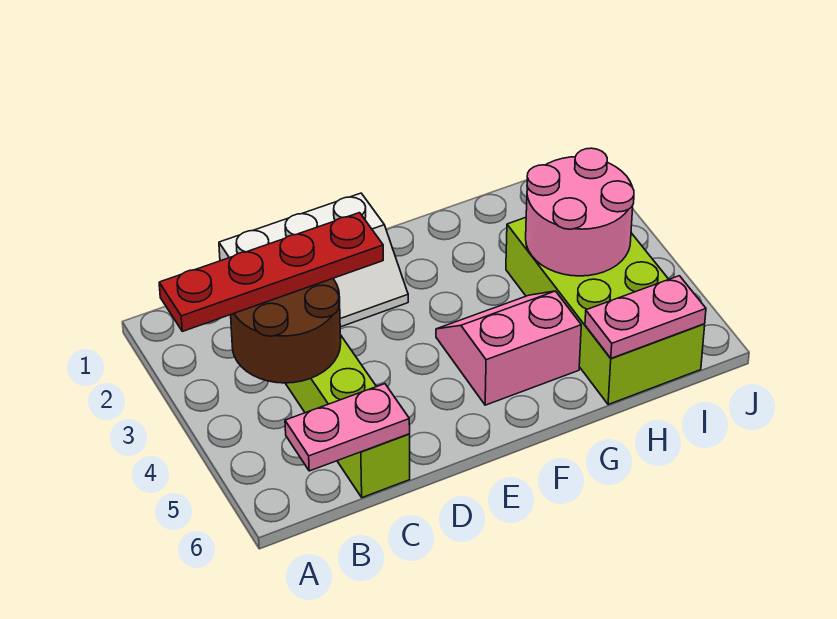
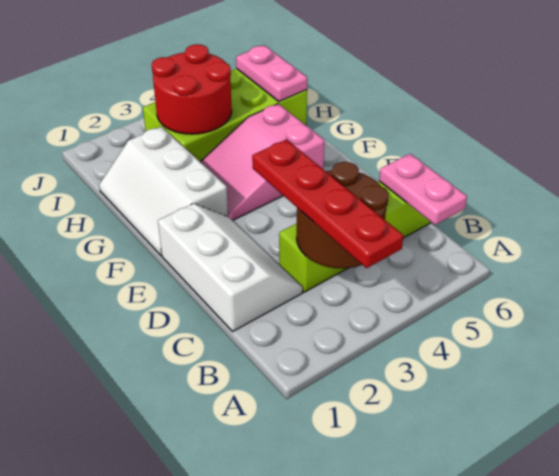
none -> white slope F1:H2 level 1 top 2
pink slope F4:G5 level 1 top 5 -> pink slope F3:G5 level 1 top 5
pink round brick H3:I4 level 2 -> red round brick H3:I4 level 2

